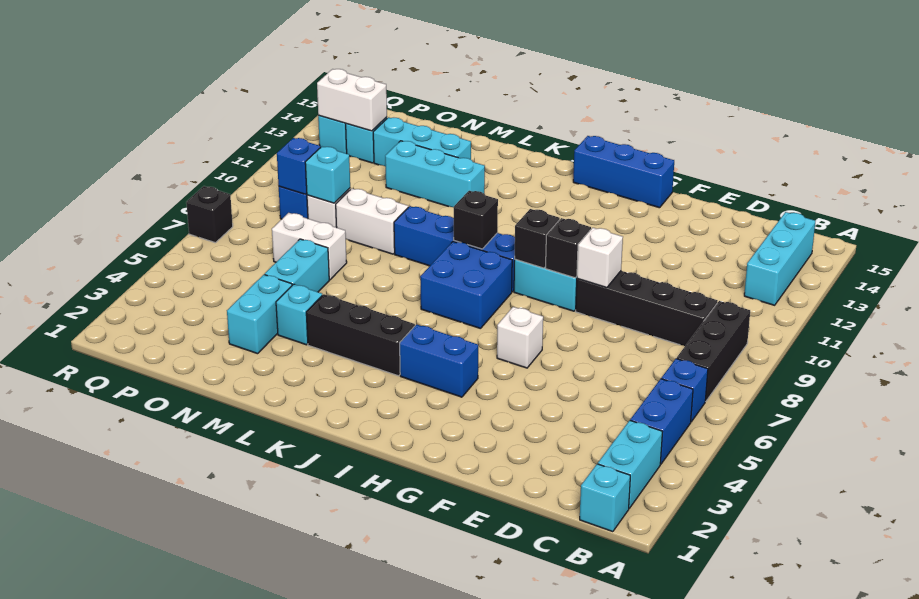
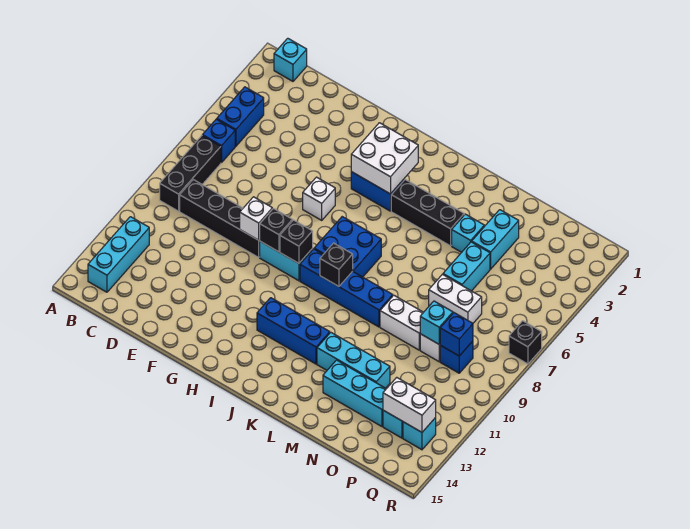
cyan brick B2:B3 level 1 -> none
blue brick G15:I15 level 1 -> blue brick I12:K12 level 1
none -> white brick H3:I4 level 2

